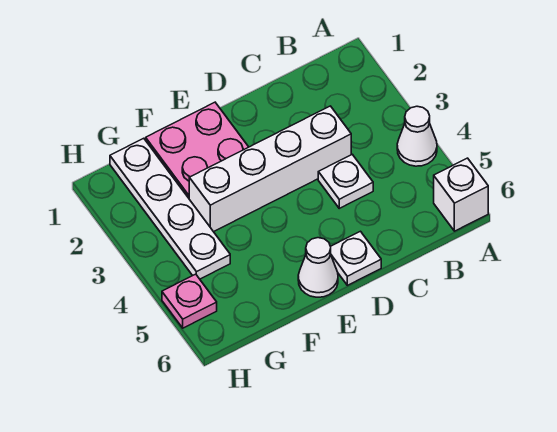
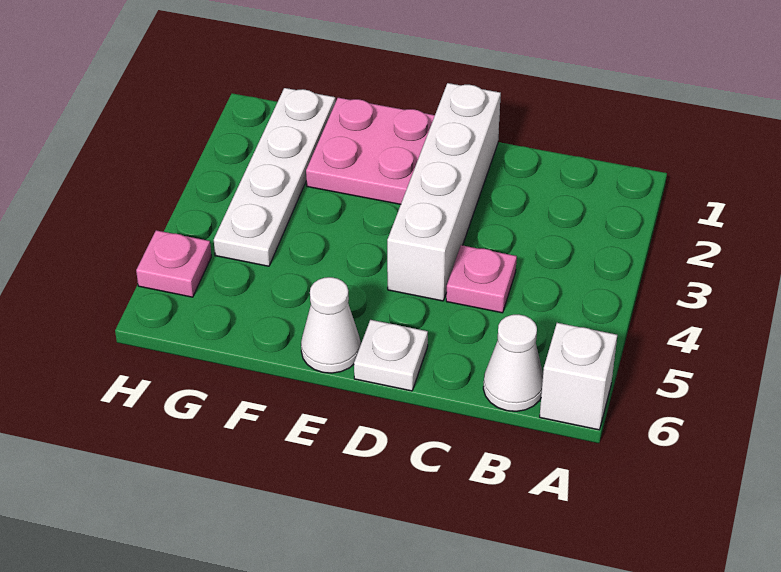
white cone A4 level 1 -> white cone B6 level 1
white brick C3:F3 level 1 -> white brick D1:D4 level 1
white plate C4 level 1 -> pink plate C4 level 1

